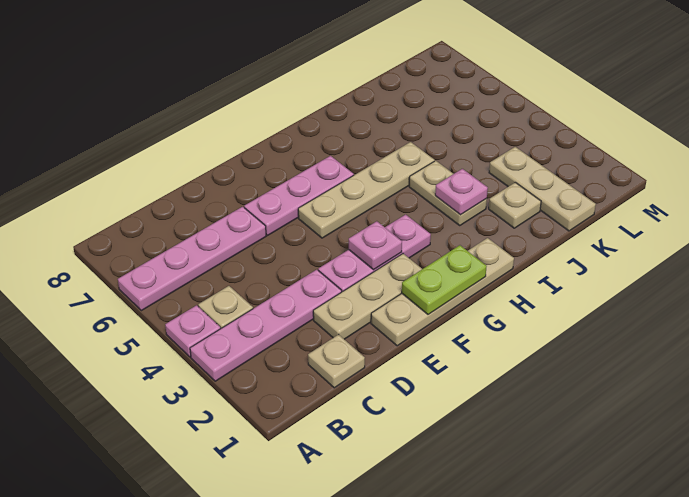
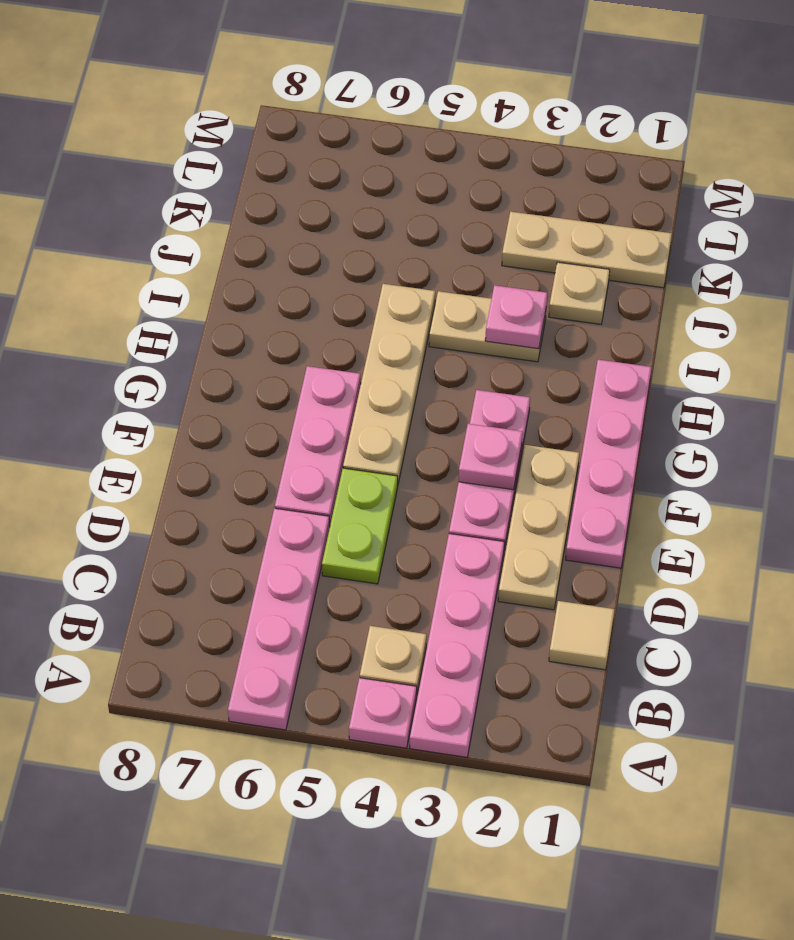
tan plate C1 level 1 -> tan tile C1 level 1
tan plate E1:H1 level 1 -> pink plate E1:H1 level 1
lime plate F1:G1 level 2 -> lime plate D5:E5 level 1

